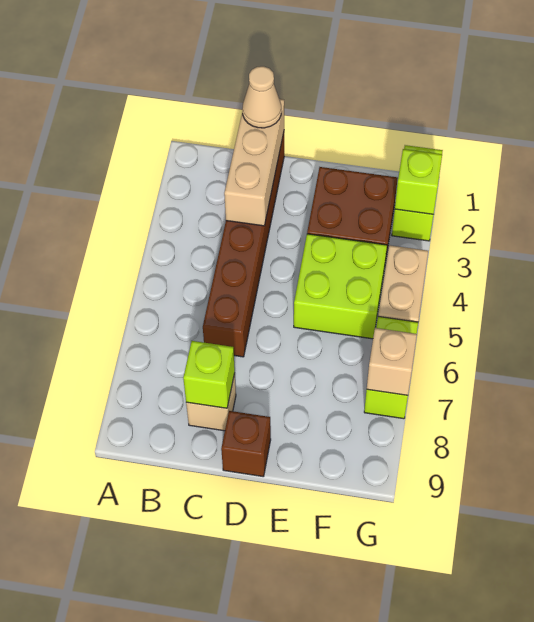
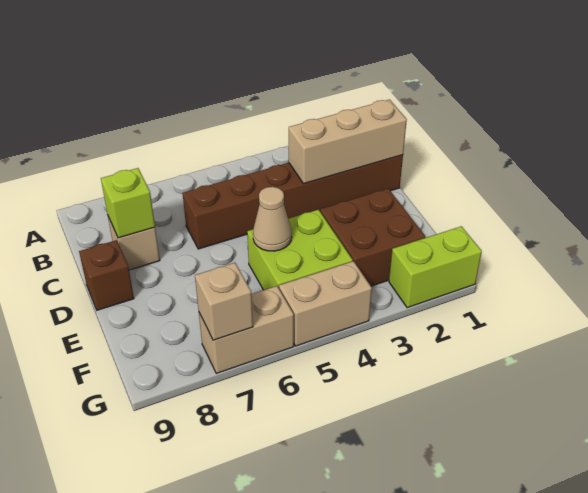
tan cone C1 level 3 -> tan cone E5 level 2
lime brick G2 level 2 -> none
lime brick G6:G7 level 1 -> tan brick G6:G7 level 1

